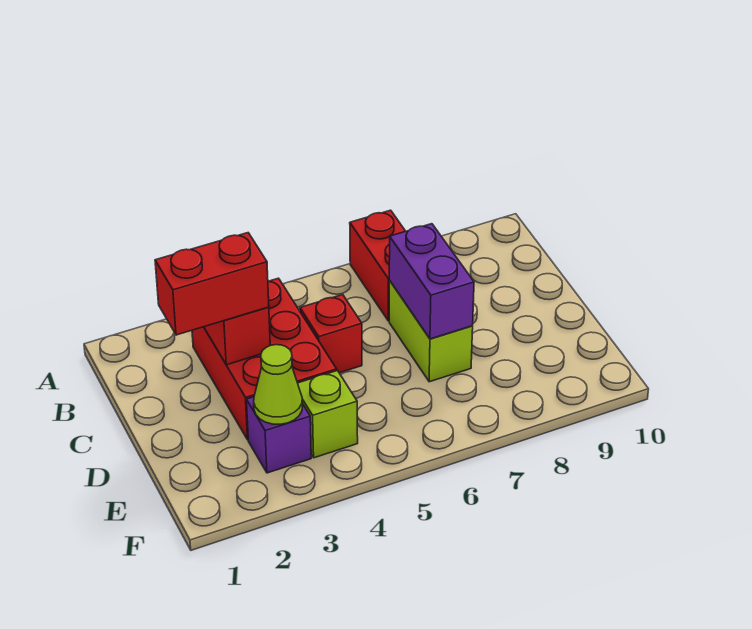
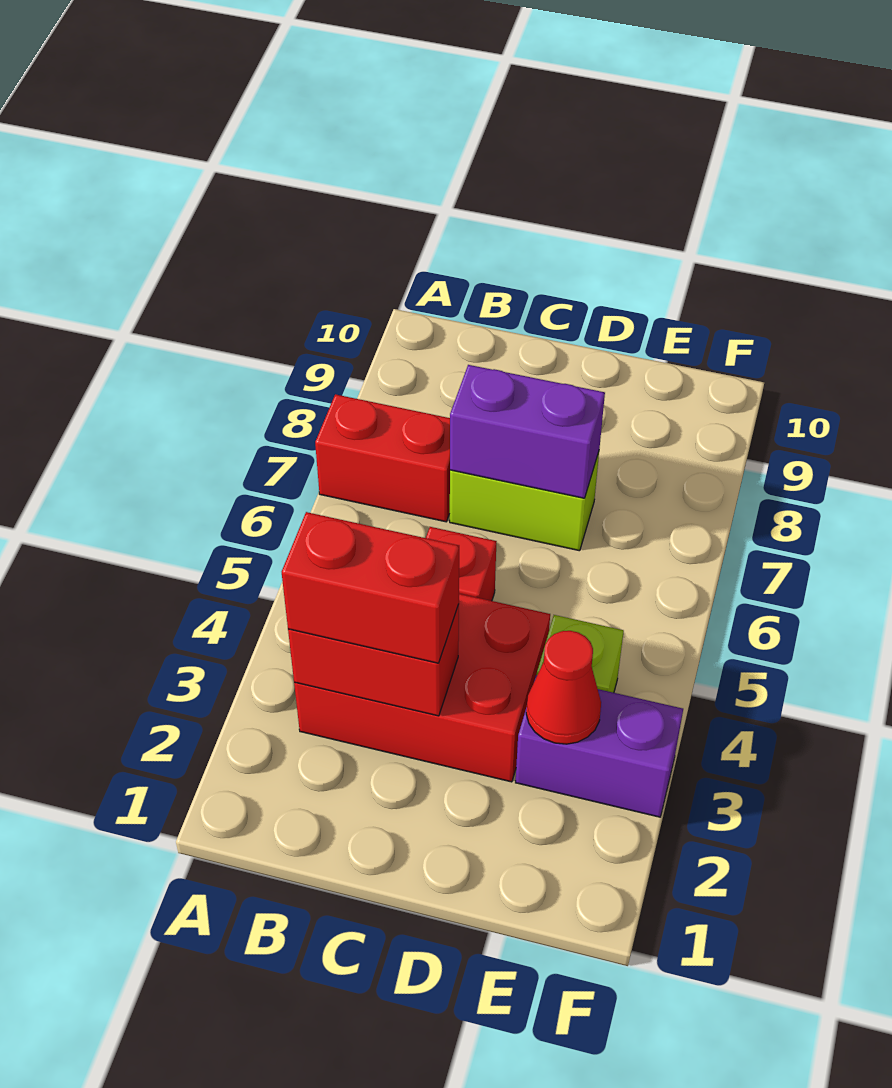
red brick C2:C3 level 3 -> red brick B3:C3 level 3
purple brick E3 level 1 -> purple brick E3:F3 level 1
lime cone E3 level 2 -> red cone E3 level 2

